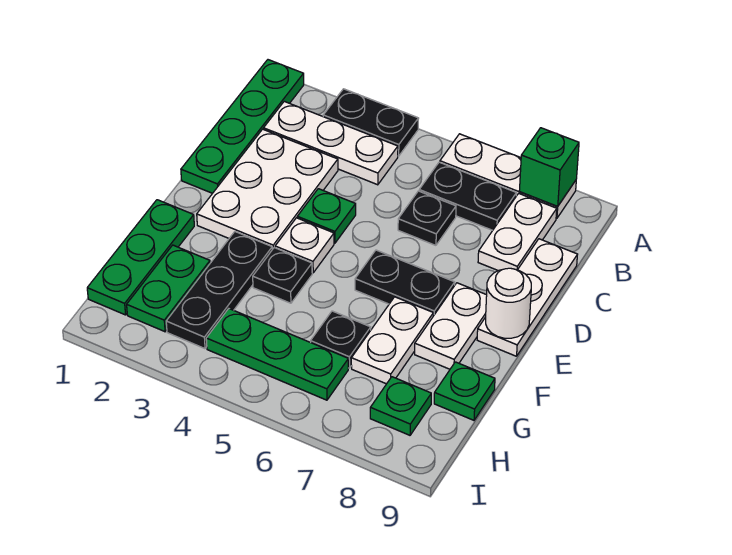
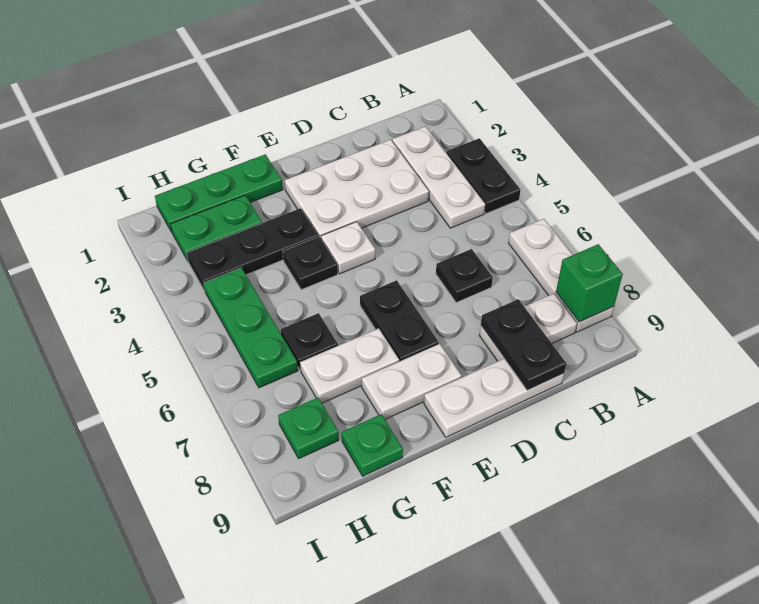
green plate A1:D1 level 1 -> none
black plate B6:B7 level 1 -> black plate C8:C9 level 2
green plate D4 level 1 -> none
white round brick E9 level 2 -> none

